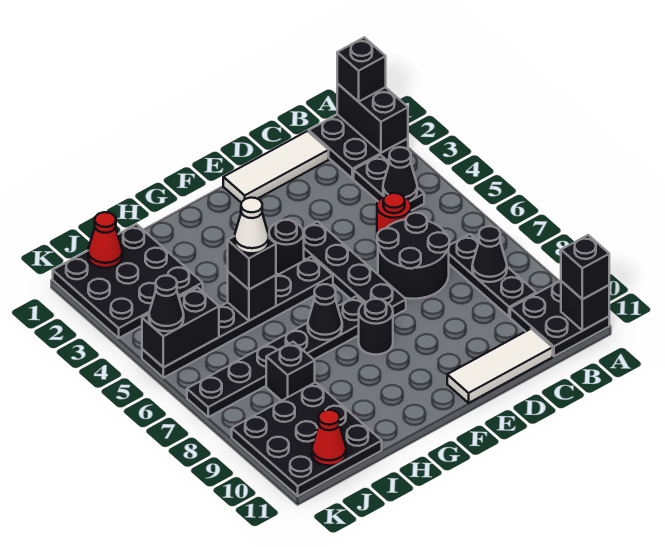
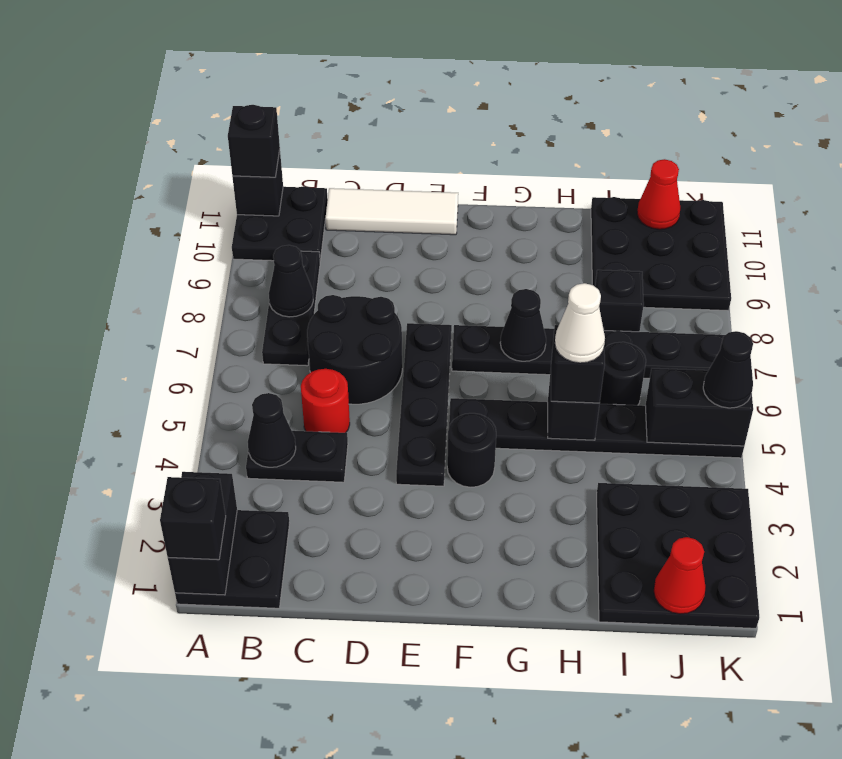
black plate B3:B4 level 1 -> black plate B4:C4 level 1
white tile C1:E1 level 1 -> none
black round brick F8 level 1 -> black round brick I6 level 1

